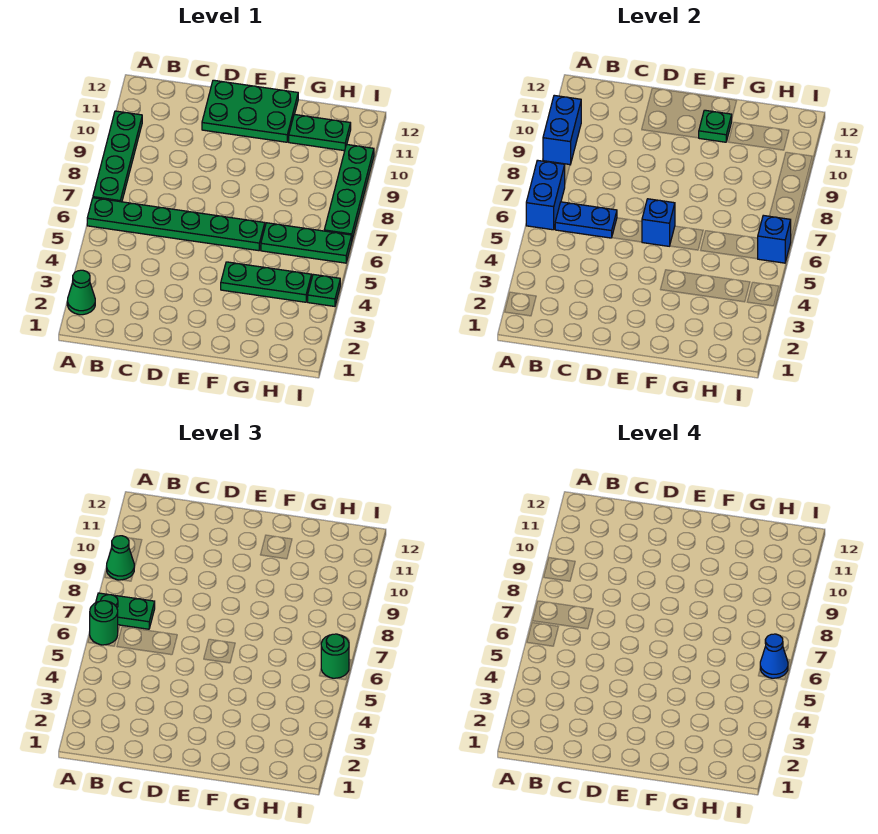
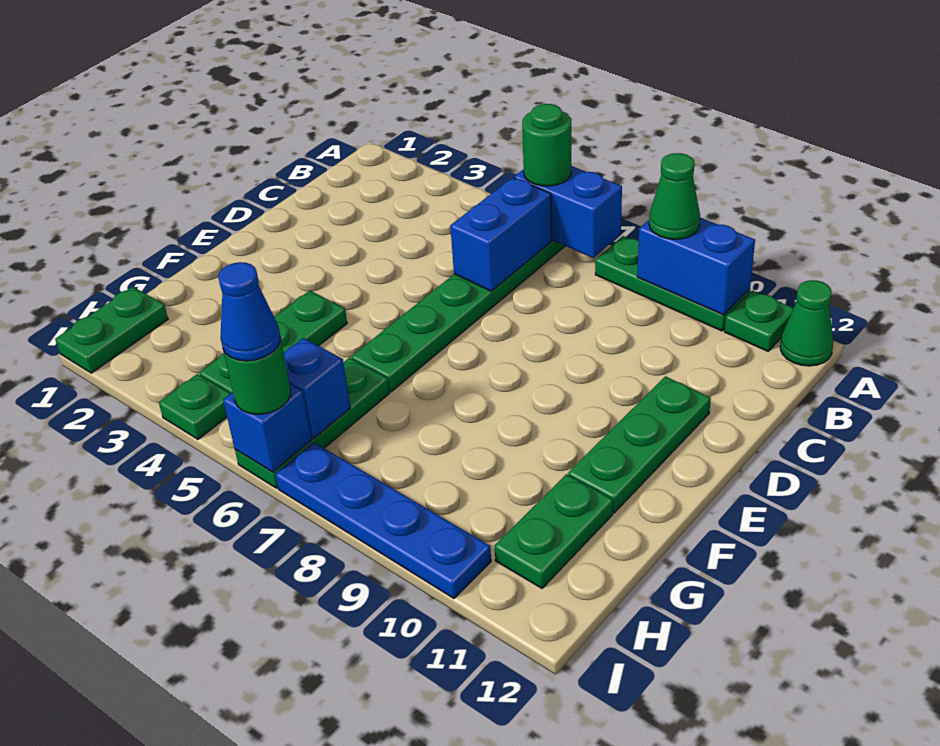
green cone A2 level 1 -> green cone A12 level 1
green plate A7:A10 level 1 -> green plate A8:A10 level 1
green plate A7:B7 level 3 -> green plate H1:I1 level 1
blue plate B6:C6 level 2 -> blue brick B6:C6 level 2
green plate D11:F12 level 1 -> green plate D11:F11 level 1
blue brick E6 level 2 -> blue brick H6 level 2
green plate F11 level 2 -> green plate A11 level 1
green plate I7:I10 level 1 -> blue plate I7:I10 level 1

